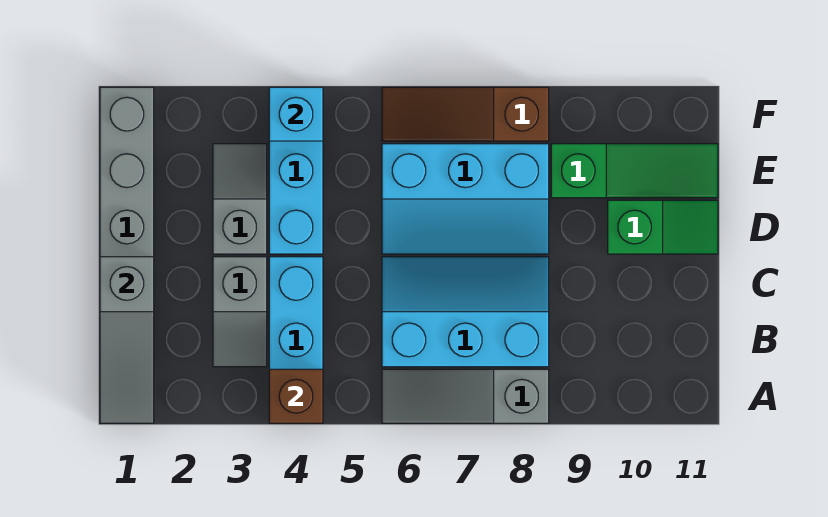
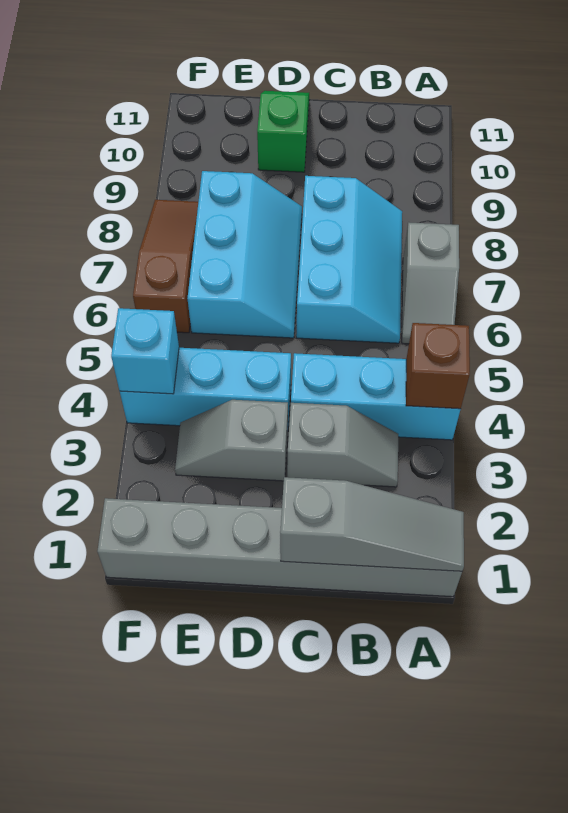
grey slope A6:A8 level 1 top 8 -> grey slope A6:A7 level 1 top 7
cyan slope B6:C8 level 1 top B -> cyan slope B6:C8 level 1 top C
green slope E9:E11 level 1 top 9 -> none
brown slope F6:F8 level 1 top 8 -> brown slope F6:F8 level 1 top 6

